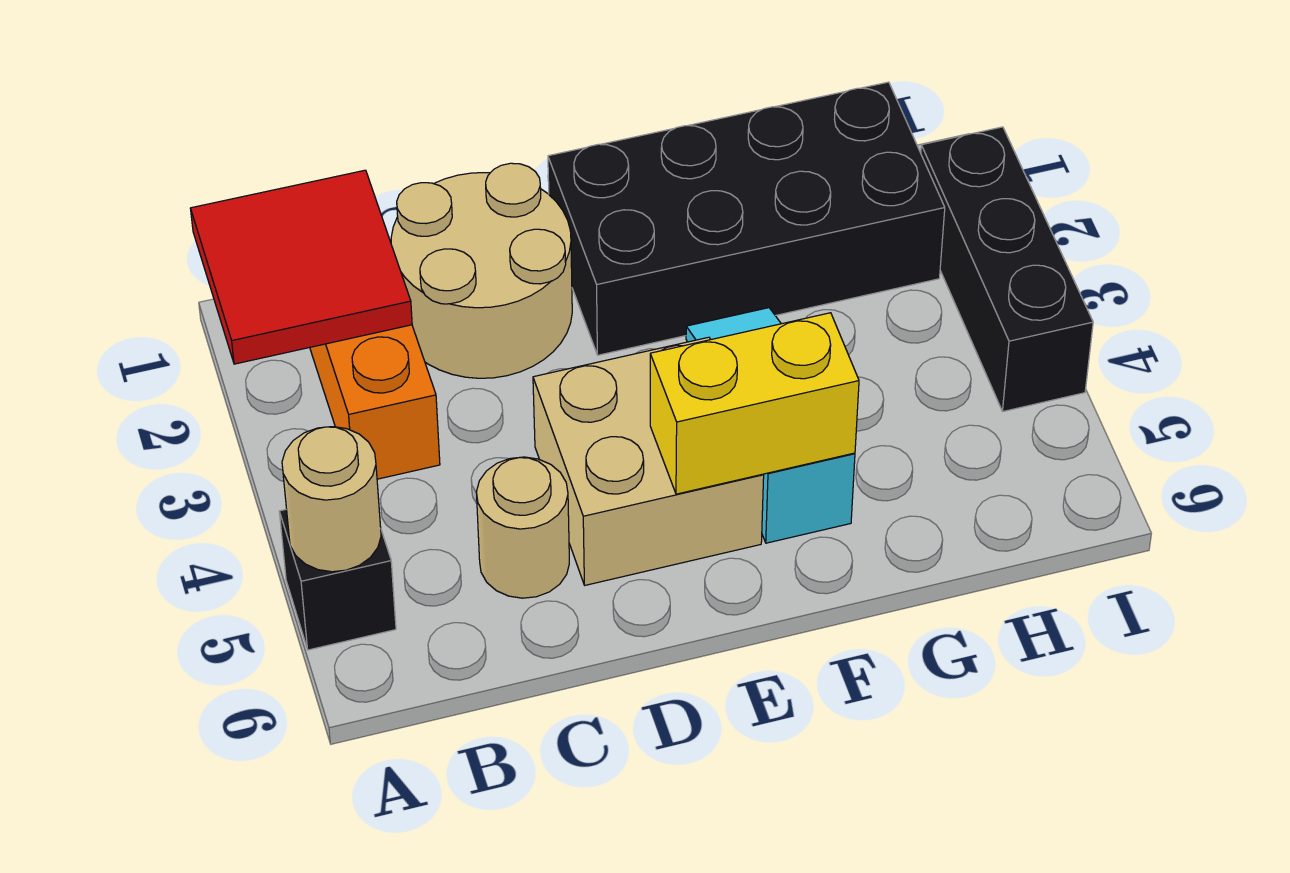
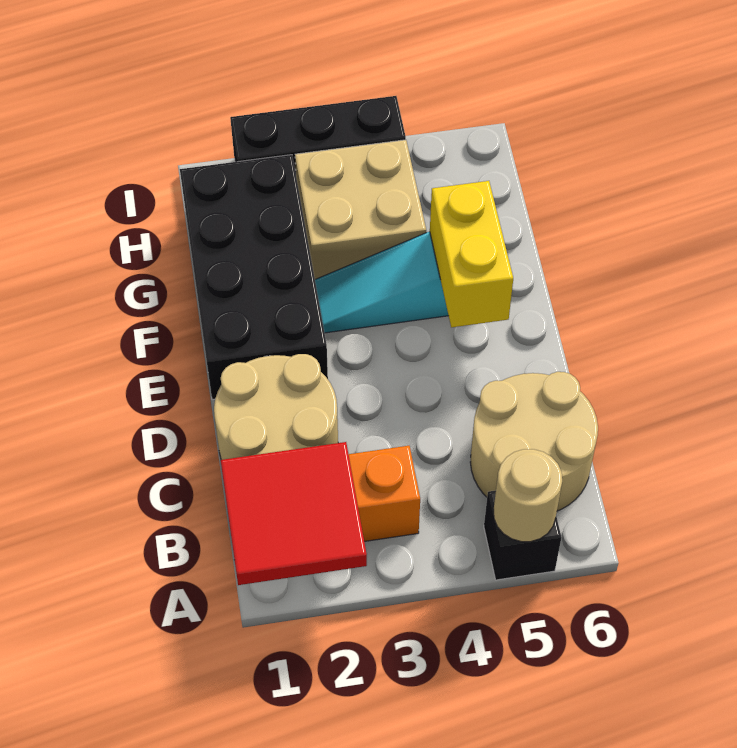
tan round brick C5 level 1 -> tan round brick B5:C6 level 1
tan brick D4:E5 level 1 -> tan brick G3:H4 level 1

